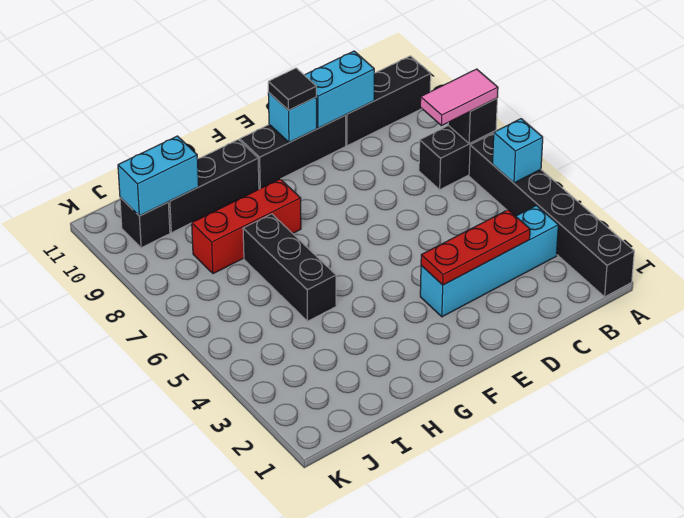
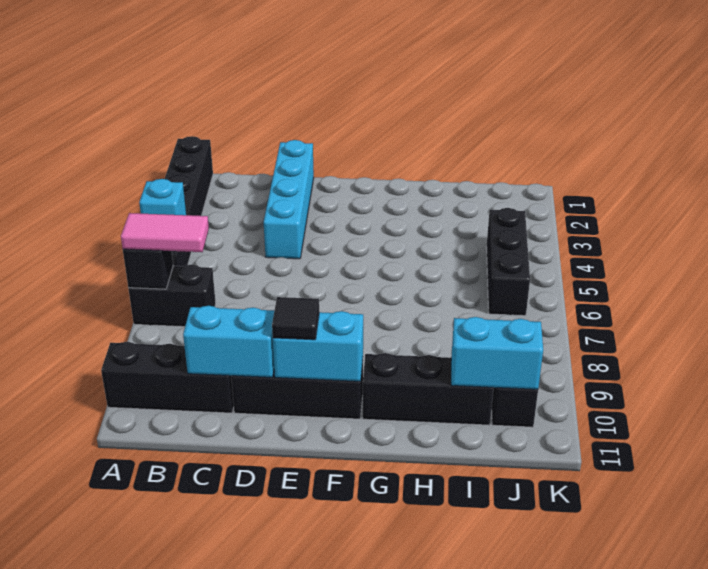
cyan brick B3:E3 level 1 -> cyan brick D1:D4 level 1
red plate C3:E3 level 2 -> none
cyan brick E10 level 2 -> cyan brick E10:F10 level 2
red brick G8:I8 level 1 -> none
black brick H5:H7 level 1 -> black brick J4:J6 level 1

